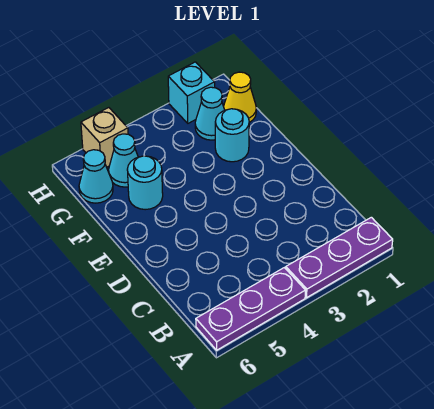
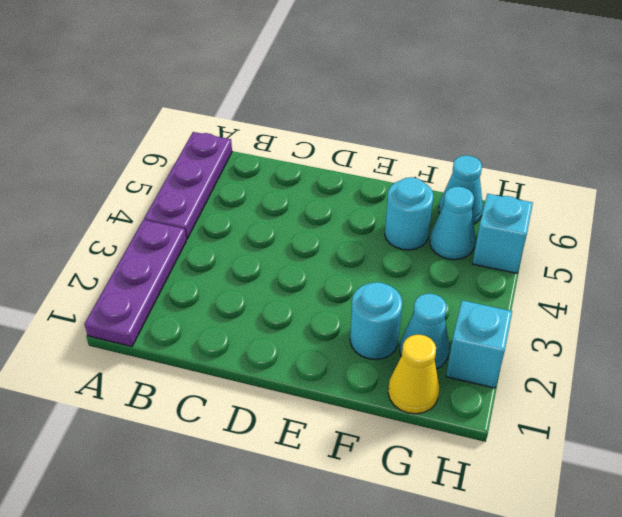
tan brick H5 level 1 -> cyan brick H5 level 1

